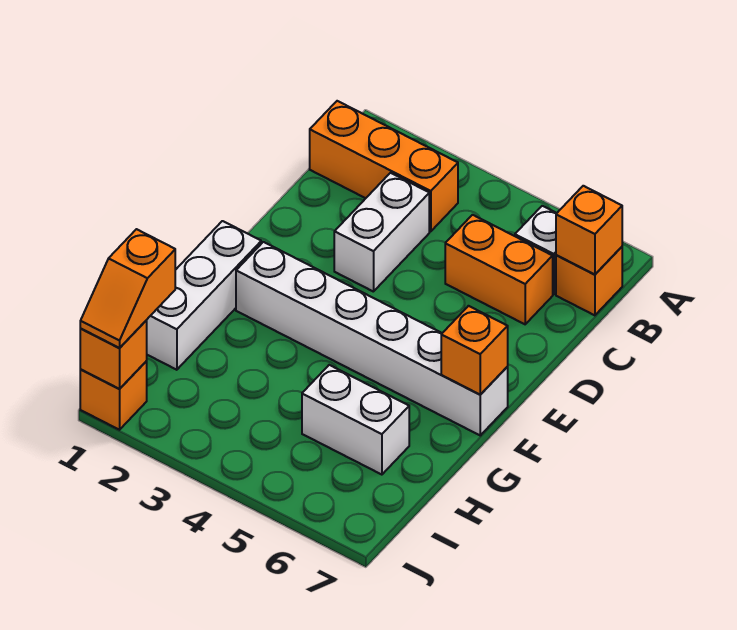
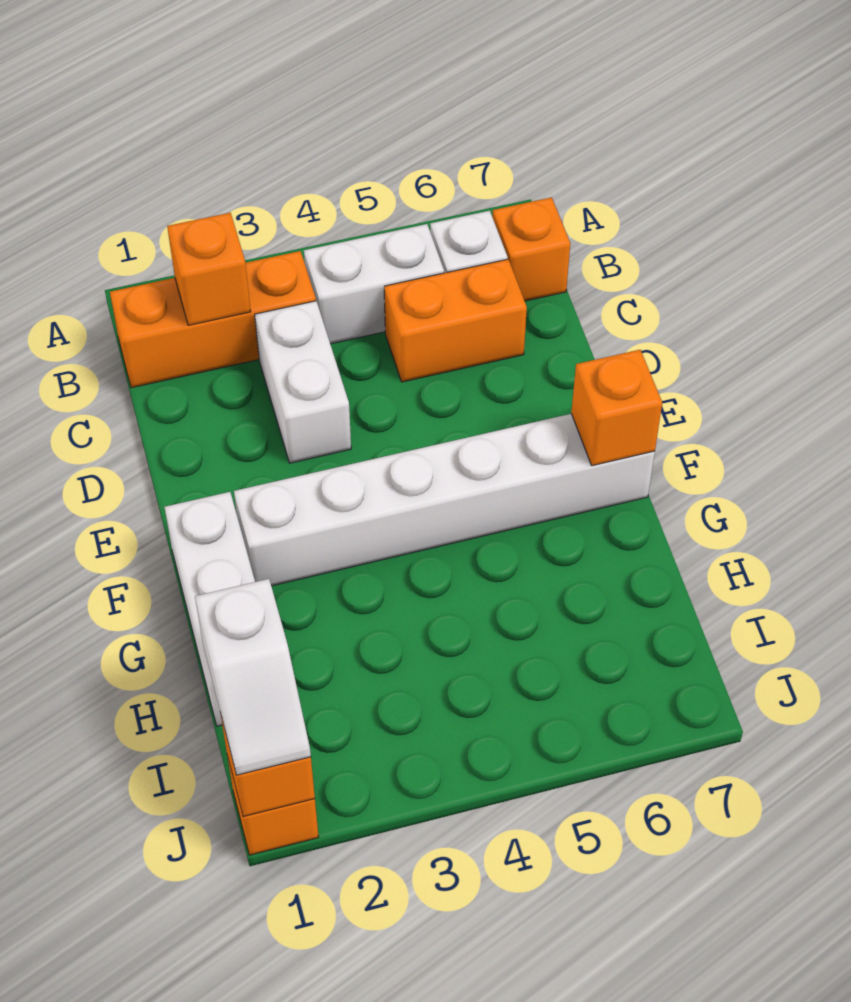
orange brick B7 level 2 -> orange brick B2 level 2
white brick H5:H6 level 1 -> white brick B4:B5 level 1
orange slope I1:J1 level 3 top I -> white slope I1:J1 level 3 top I

